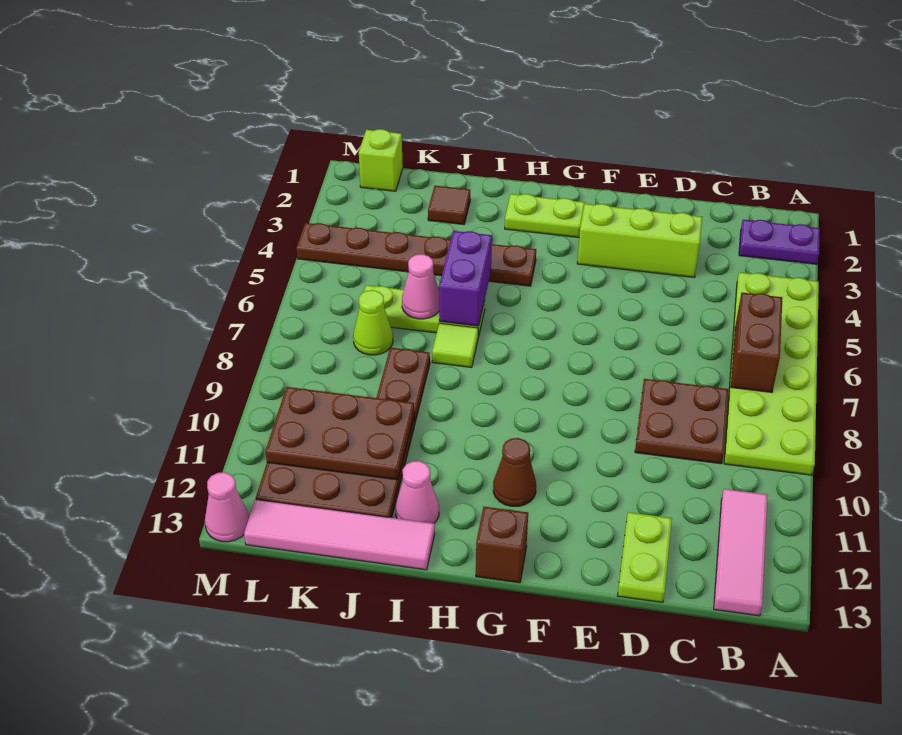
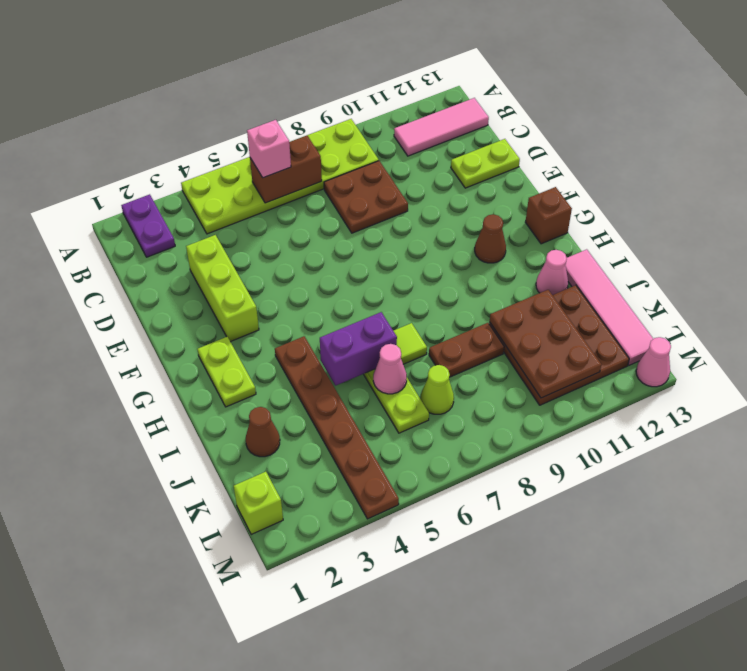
none -> pink brick B6 level 3
brown tile J2 level 1 -> brown cone J2 level 1

